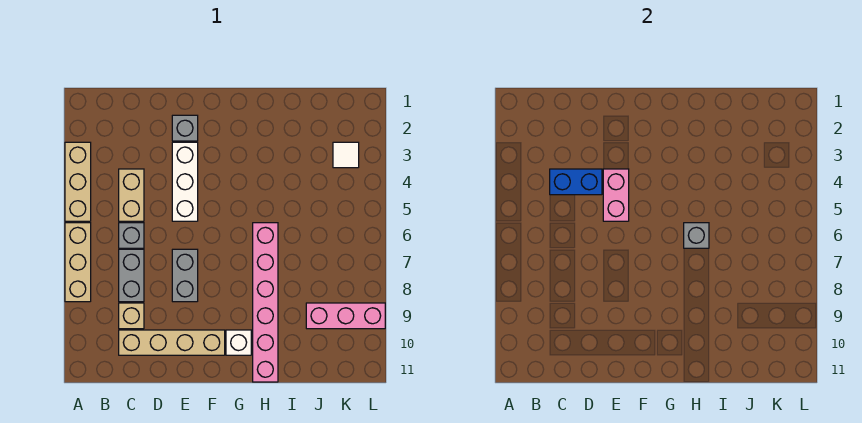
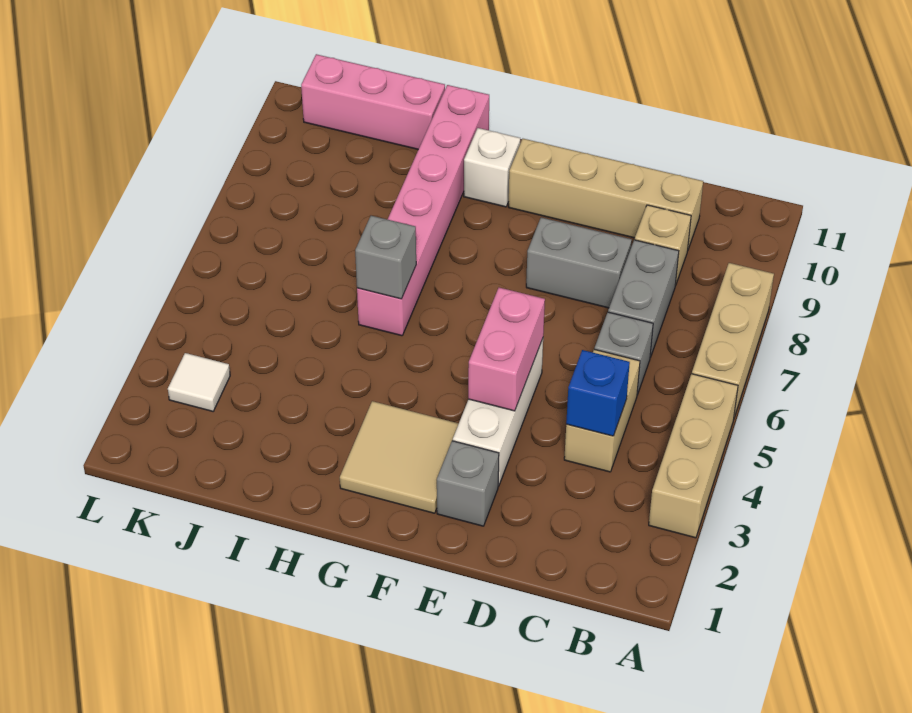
blue brick C4:D4 level 2 -> blue brick C4 level 2
grey brick E7:E8 level 1 -> grey brick D8:E8 level 1
none -> tan tile F2:G3 level 1
pink brick J9:L9 level 1 -> pink brick I11:K11 level 1

